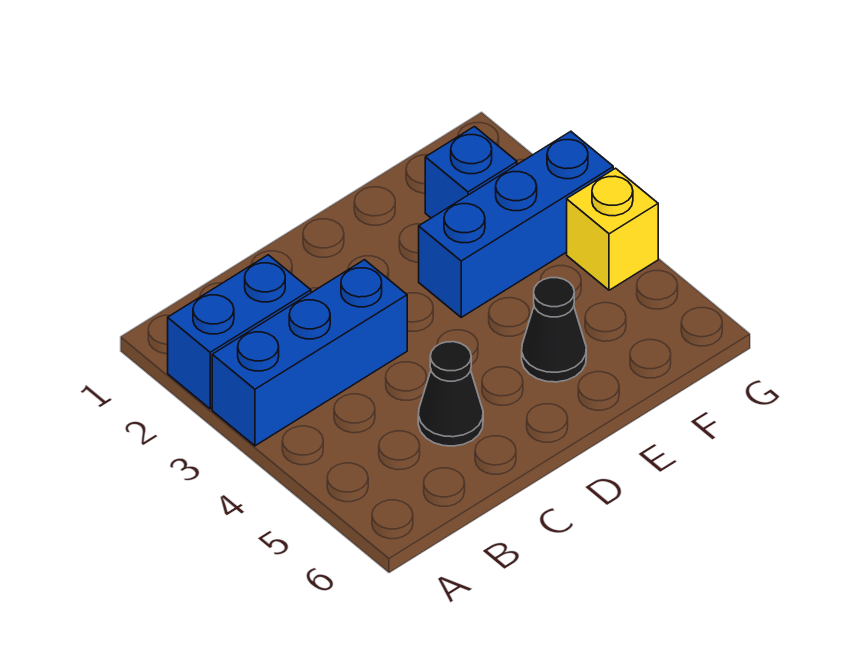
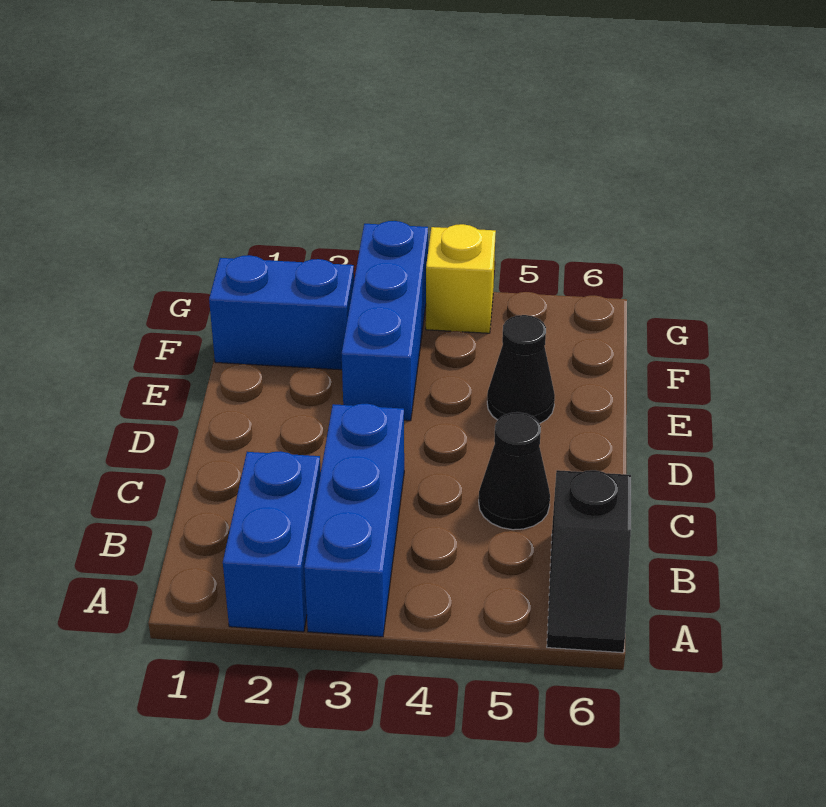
none -> black slope A6:B6 level 1 top B
blue brick F2 level 1 -> blue brick F1:F2 level 1

